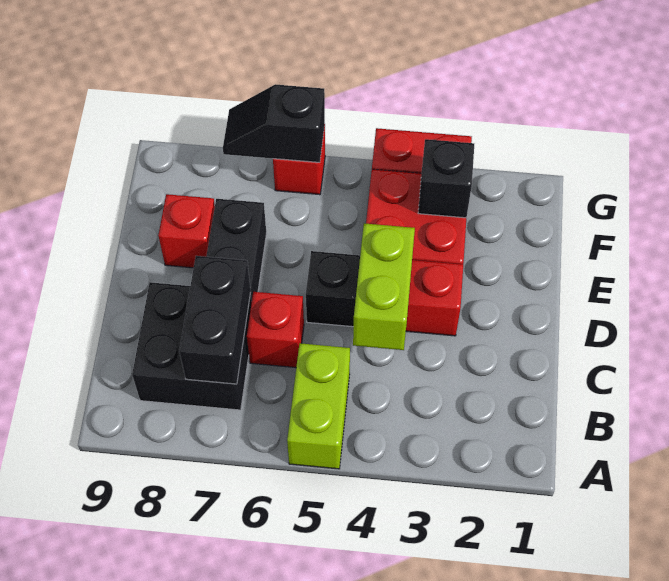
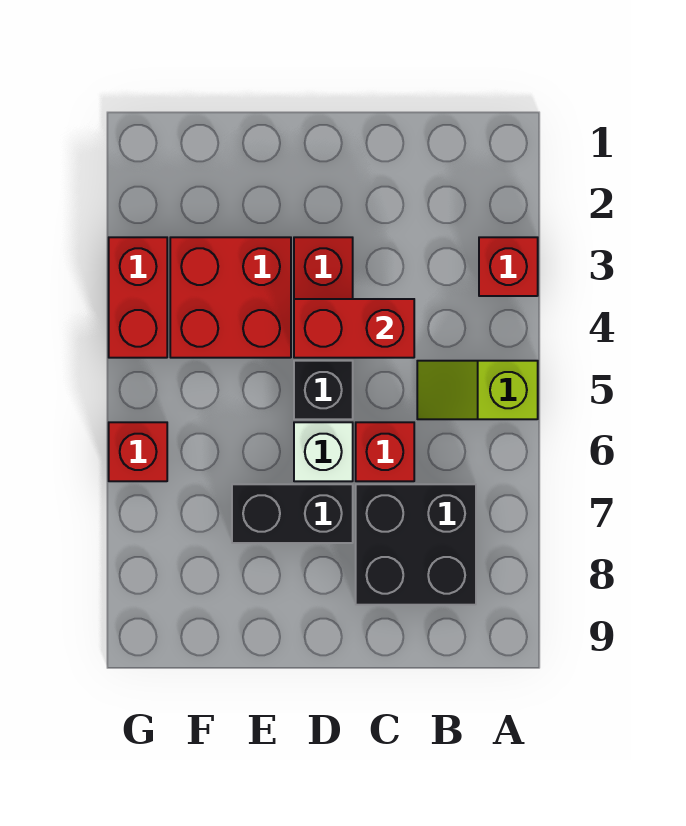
lime brick A5:B5 level 1 -> lime slope A5:B5 level 1 top A
black brick B7:C7 level 2 -> none
lime brick C4:D4 level 2 -> red brick C4:D4 level 2
none -> white brick D6 level 1
red brick E8 level 1 -> red brick A3 level 1
black brick F3 level 2 -> none
black slope G6:G7 level 2 top 6 -> none

